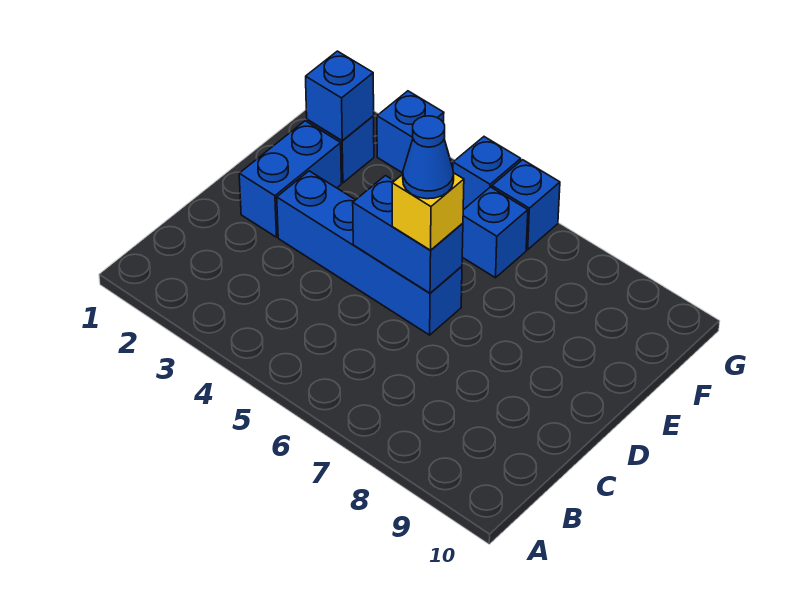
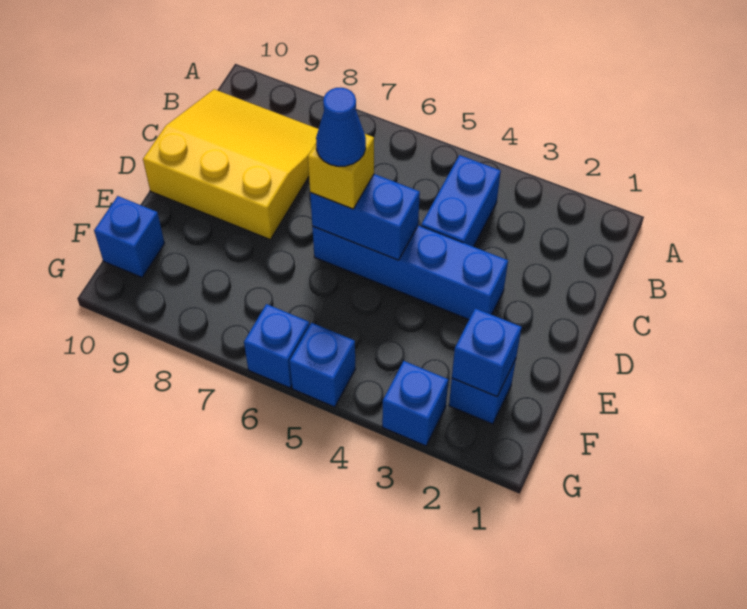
none -> yellow slope B8:D10 level 1 top D
blue brick D2:E2 level 1 -> blue brick B4:C4 level 1
blue brick F6 level 1 -> blue brick F10 level 1

